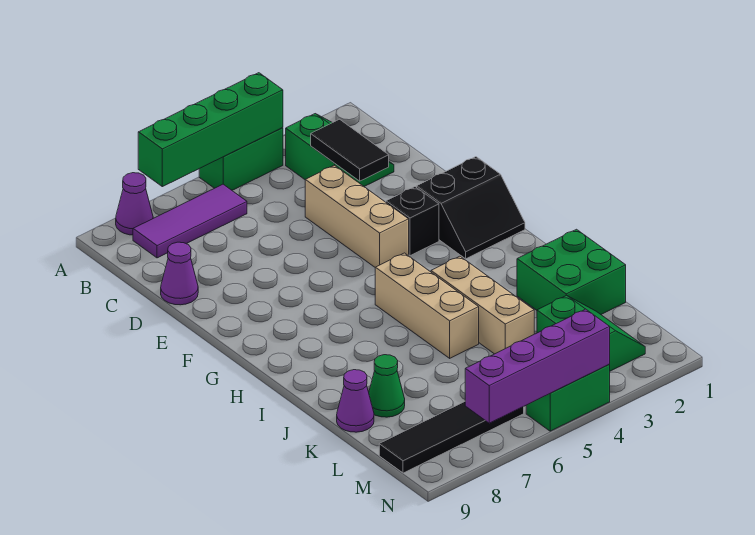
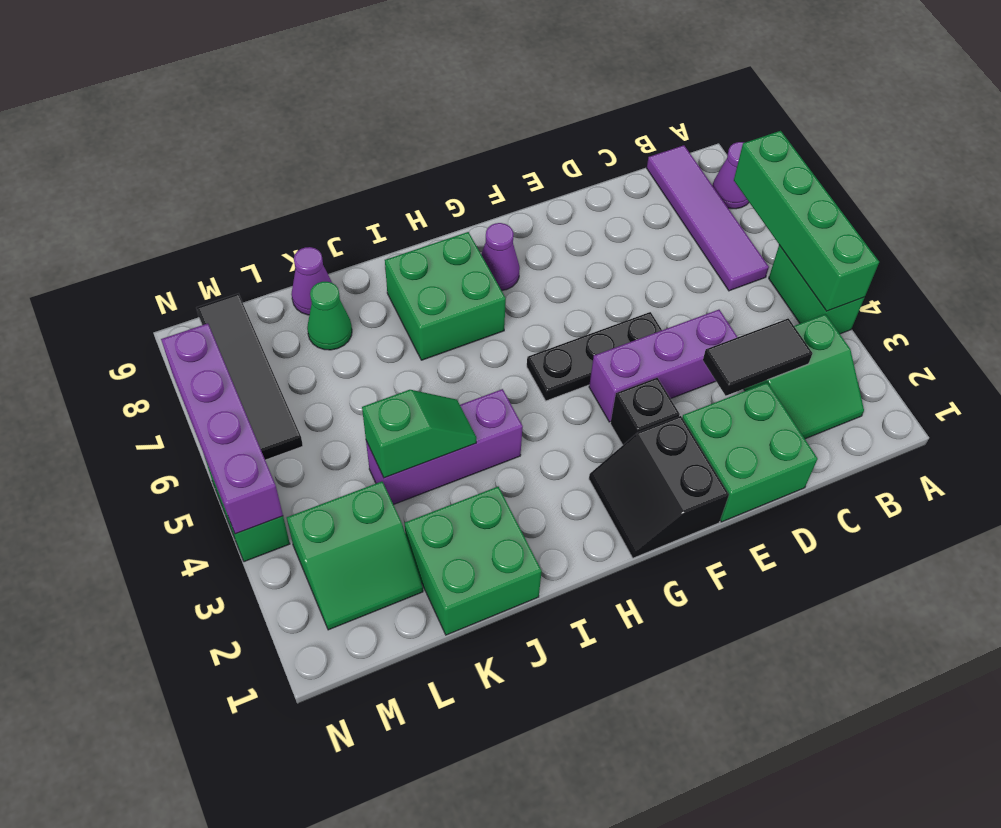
purple tile B6:B8 level 1 -> purple tile B6:B9 level 1
none -> green brick D1:E2 level 1
tan brick D4:F4 level 1 -> purple brick D4:F4 level 1
purple cone D9 level 1 -> purple cone G8 level 1
none -> black plate E5:G5 level 1
tan brick H5:J5 level 1 -> none
none -> green brick H7:I8 level 1
tan brick I4:K4 level 1 -> purple brick I4:K4 level 1
none -> green slope J4:K4 level 2 top K

